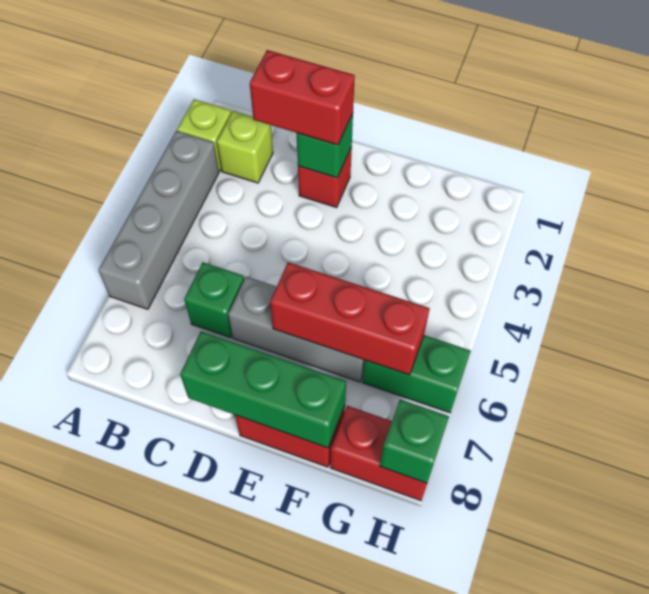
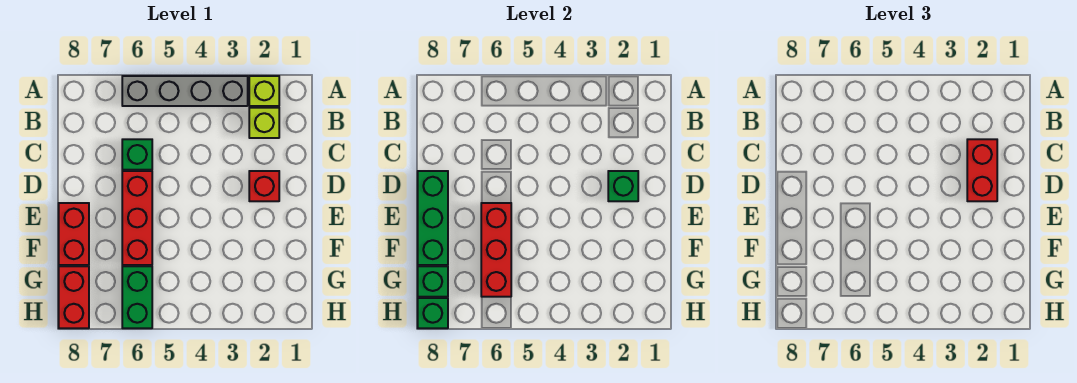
grey brick D6:F6 level 1 -> red brick D6:F6 level 1
none -> green brick G8 level 2

